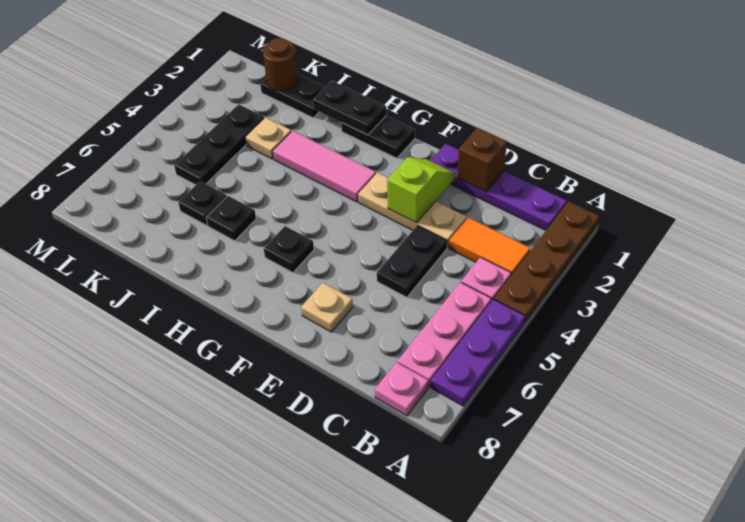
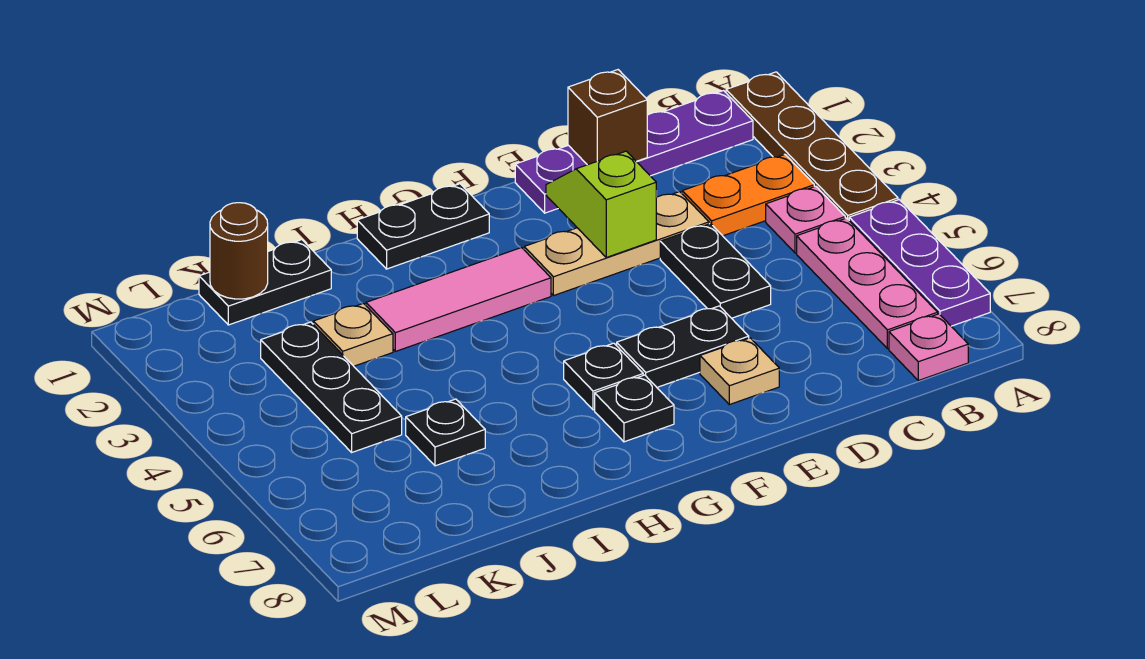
orange tile B3:C3 level 1 -> orange plate B3:C3 level 1
black plate H1:I1 level 2 -> black plate E6:F6 level 1
black plate I6 level 1 -> black plate G7 level 1

